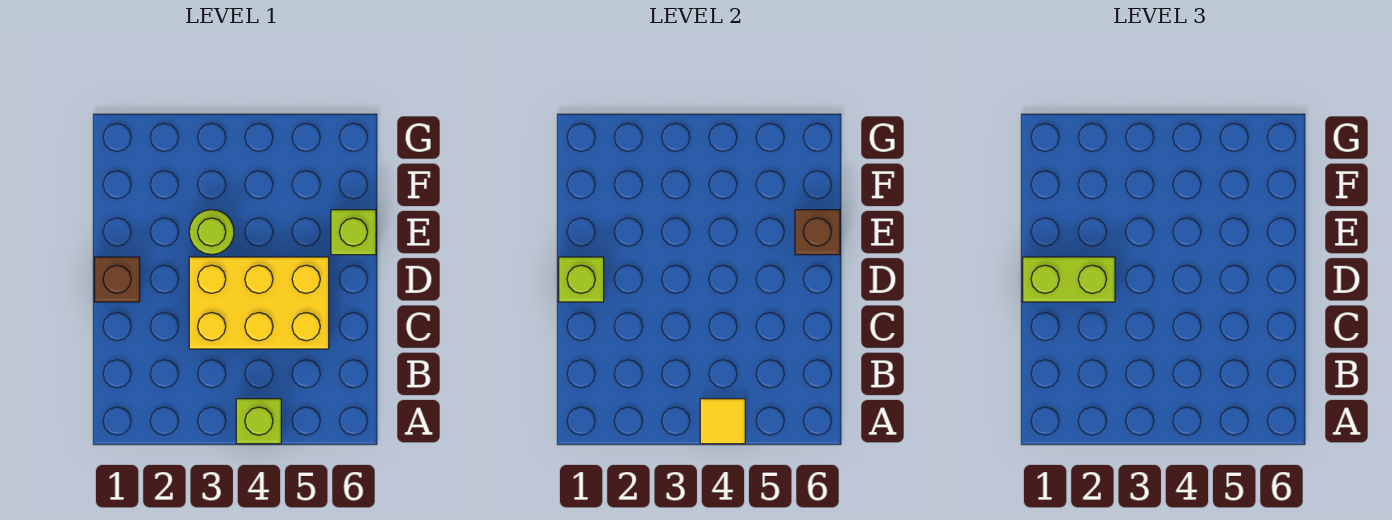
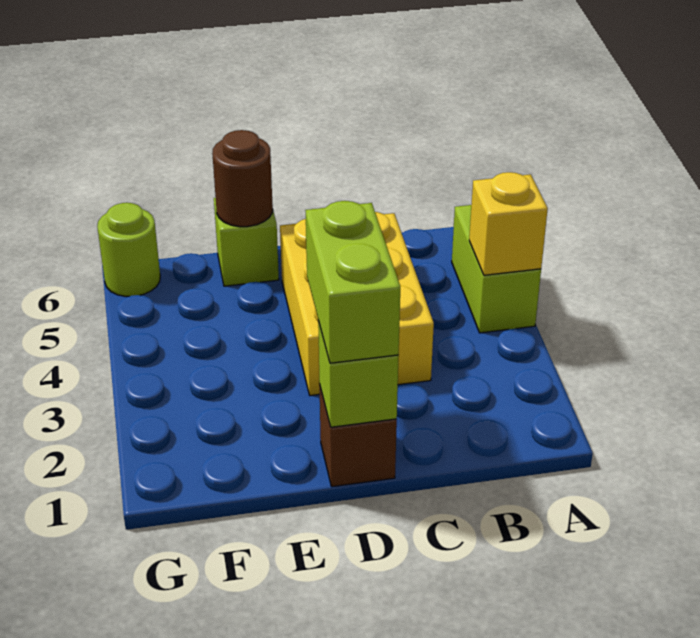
lime brick A4 level 1 -> lime brick A4:A5 level 1
yellow tile A4 level 2 -> yellow brick A4 level 2
lime round brick E3 level 1 -> lime round brick G6 level 1
brown brick E6 level 2 -> brown round brick E6 level 2

